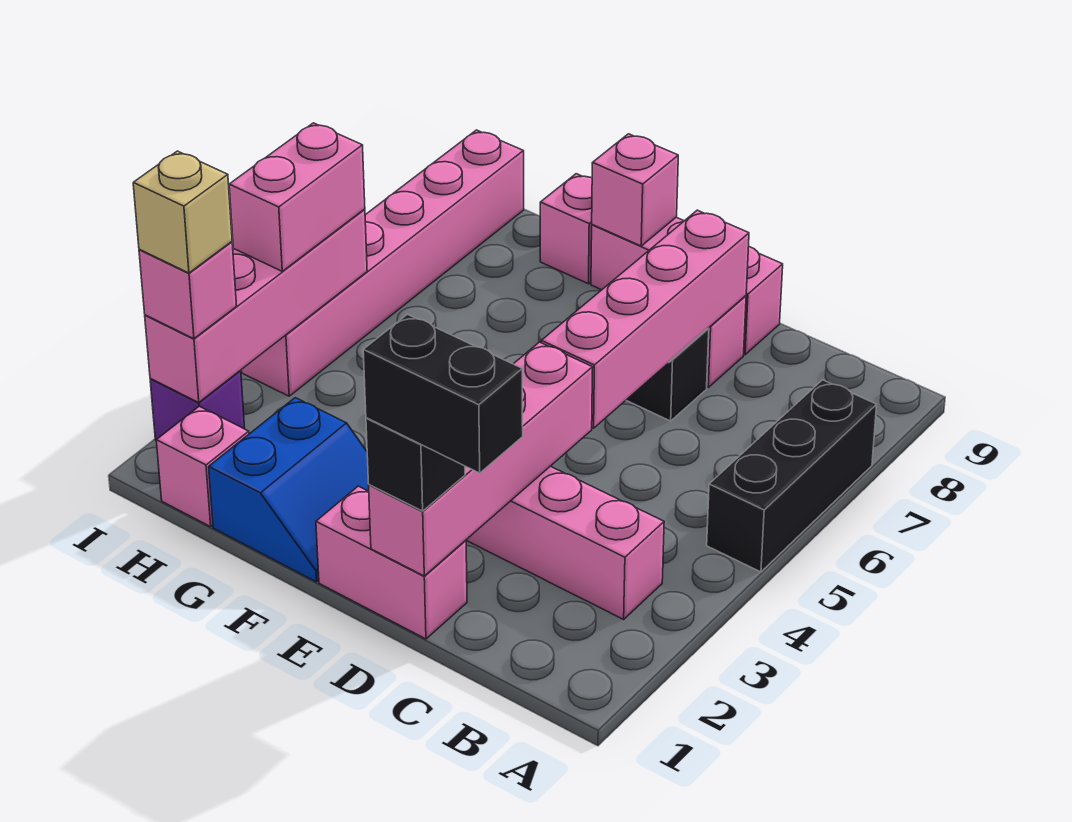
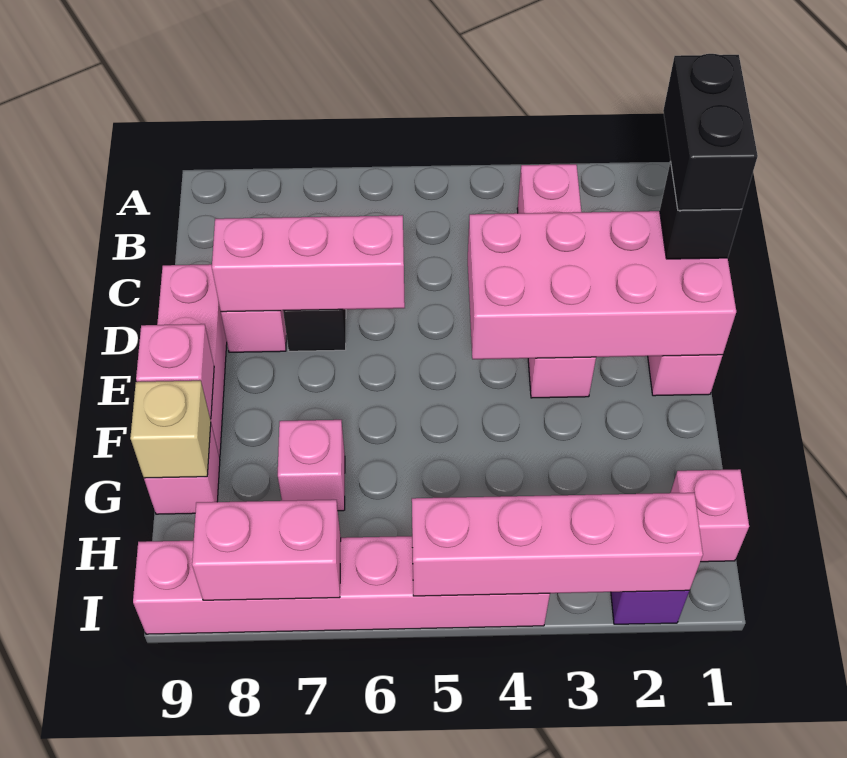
black brick A5:A7 level 1 -> none
pink brick D1:D4 level 2 -> pink brick D1:E4 level 2
pink brick D5:D8 level 2 -> pink brick D6:D8 level 2
blue slope F1:G2 level 1 top G -> none
pink brick I2 level 3 -> pink brick G7 level 1
tan brick I2 level 4 -> tan brick G9 level 2
pink brick I4:I5 level 3 -> pink brick I7:I8 level 2

